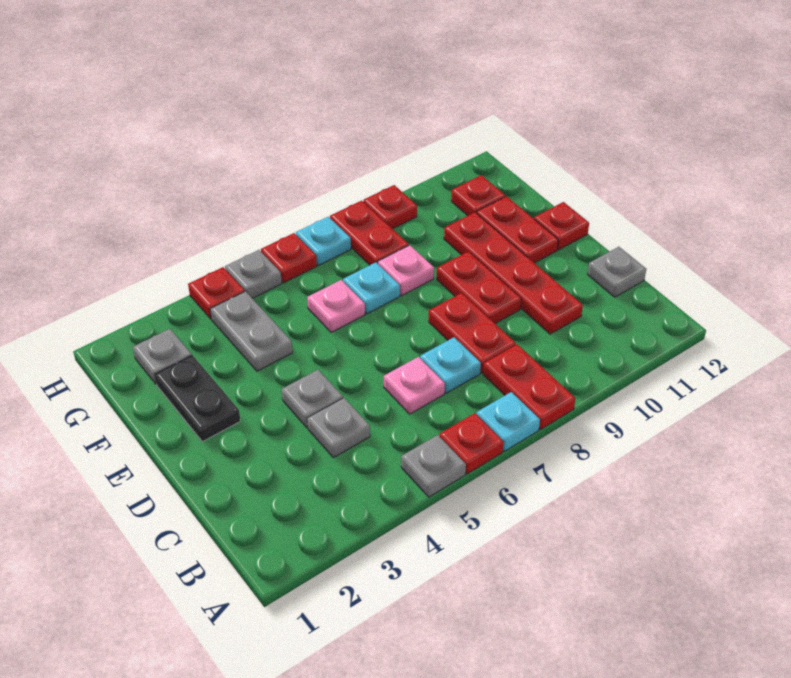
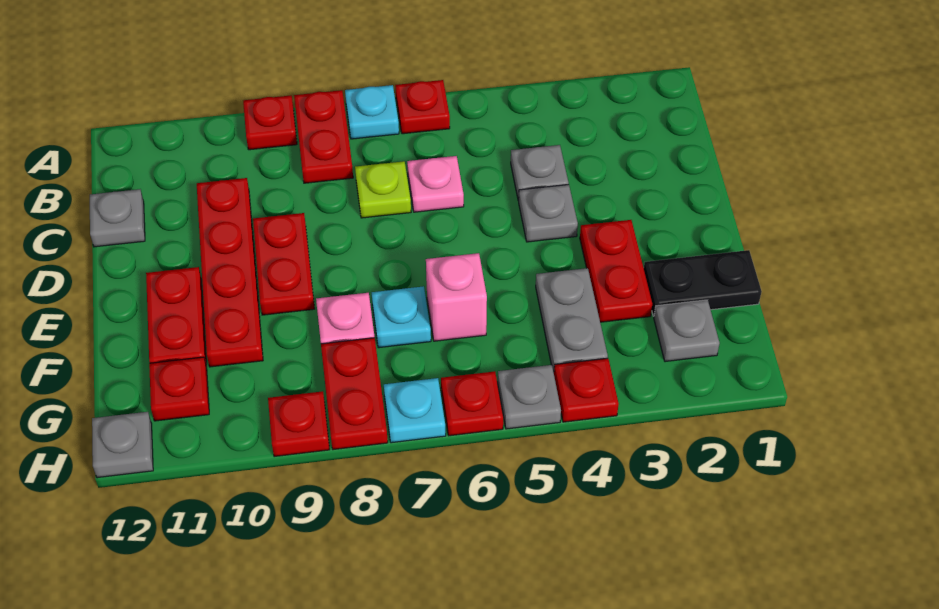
grey plate A5 level 1 -> grey plate H12 level 1
cyan plate C7 level 1 -> lime plate C7 level 1
red plate C8:D8 level 1 -> red plate E3:F3 level 1
black plate E2:F2 level 1 -> black plate F1:F2 level 1
red plate E12 level 1 -> red plate A9 level 1
pink plate F6 level 1 -> pink brick F6 level 1

